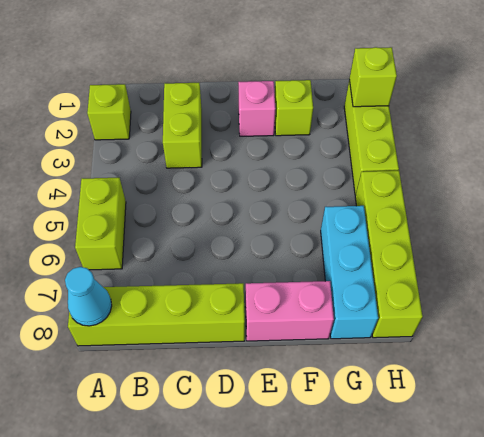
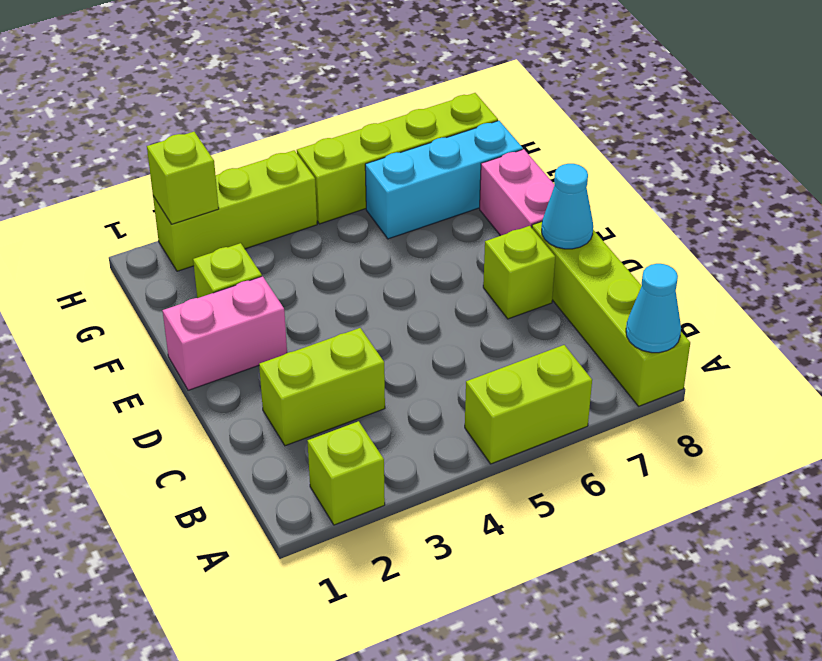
none -> lime brick D7 level 1
none -> cyan cone D8 level 2
pink brick E2 level 1 -> pink brick E1:E2 level 1

